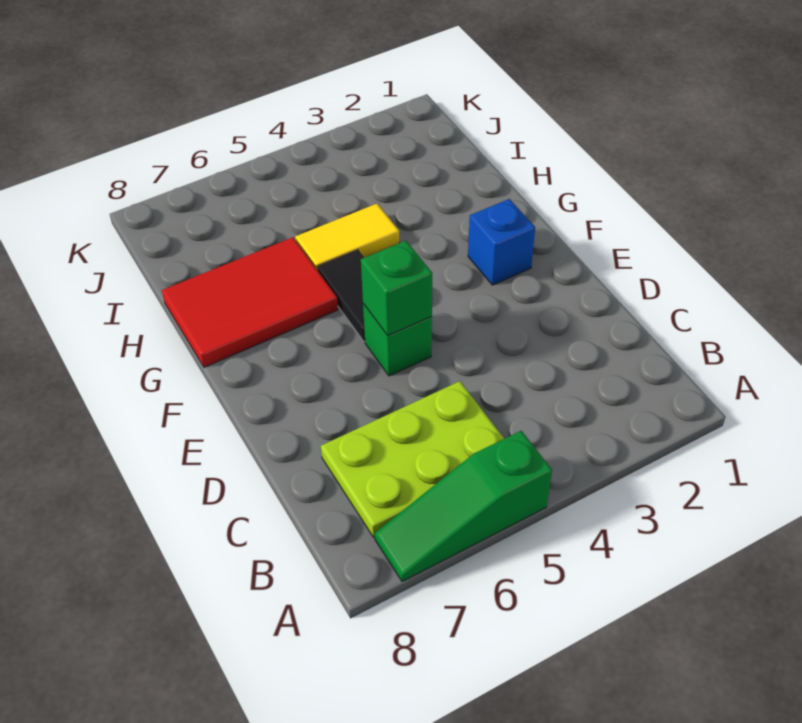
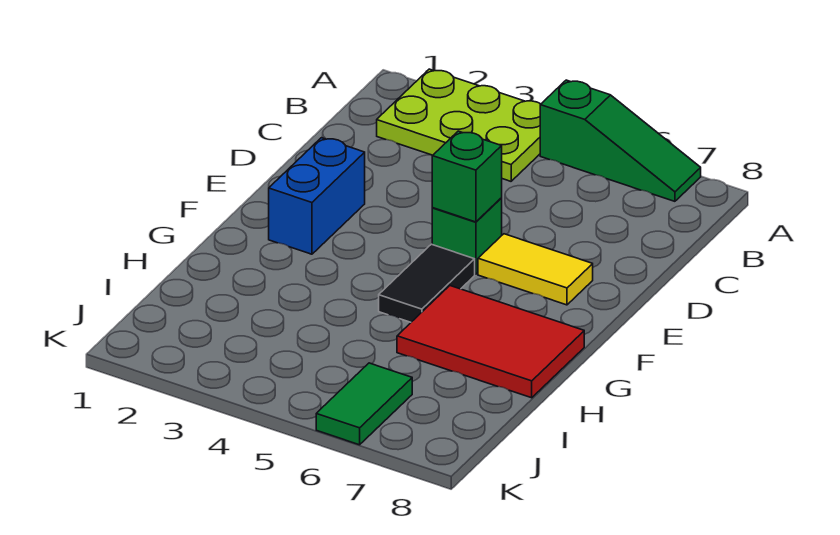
lime plate B5:C7 level 1 -> lime plate A2:B4 level 1
blue brick F2 level 1 -> blue brick E2:F2 level 1
yellow tile H4:H5 level 1 -> yellow tile E6:E7 level 1
none -> green tile J6:K6 level 1

